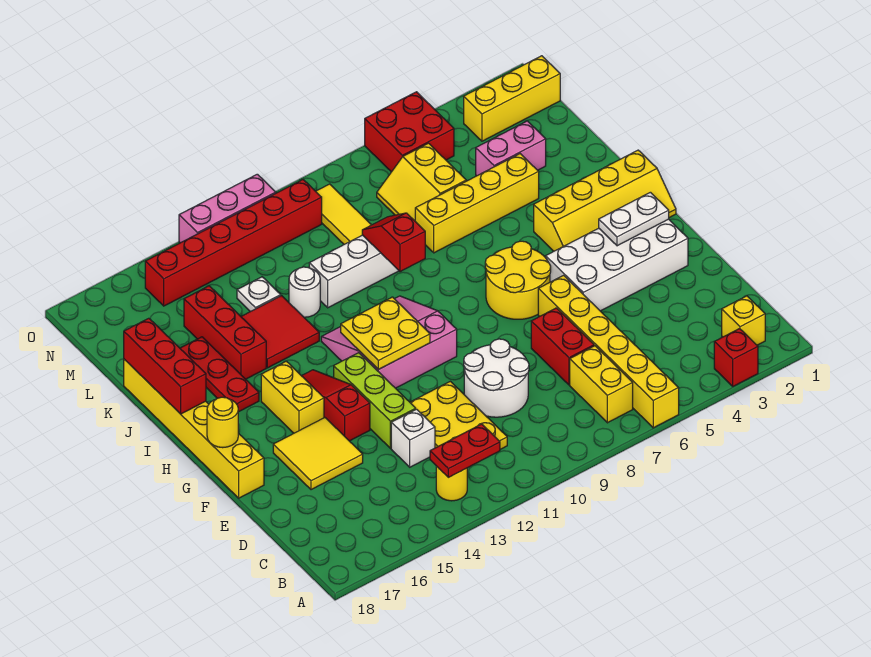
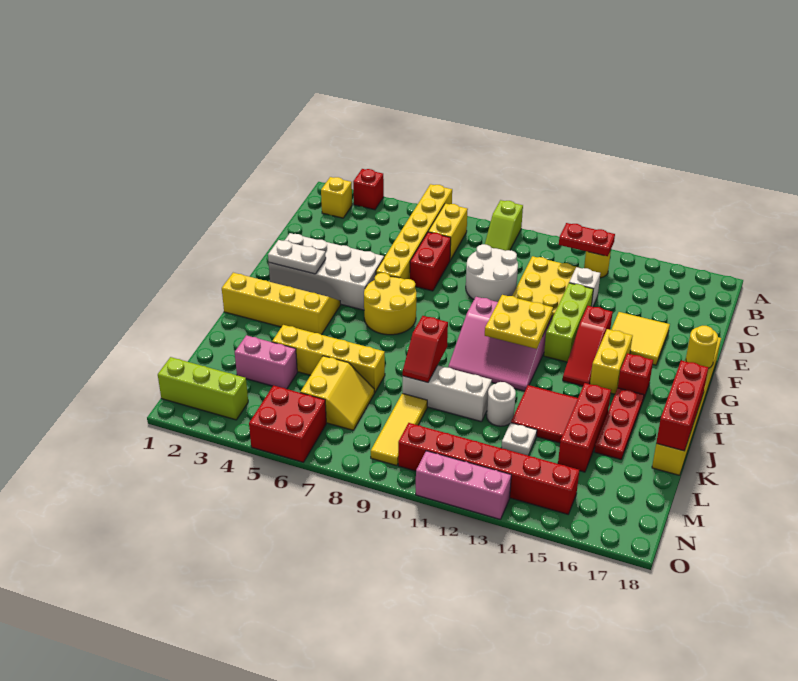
none -> lime slope A9:B9 level 1 top A
none -> red brick H16 level 1
yellow brick N1:N3 level 1 -> lime brick N1:N3 level 1

